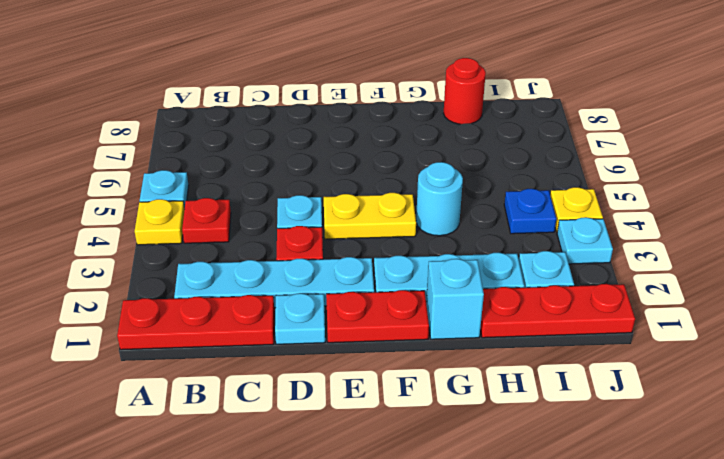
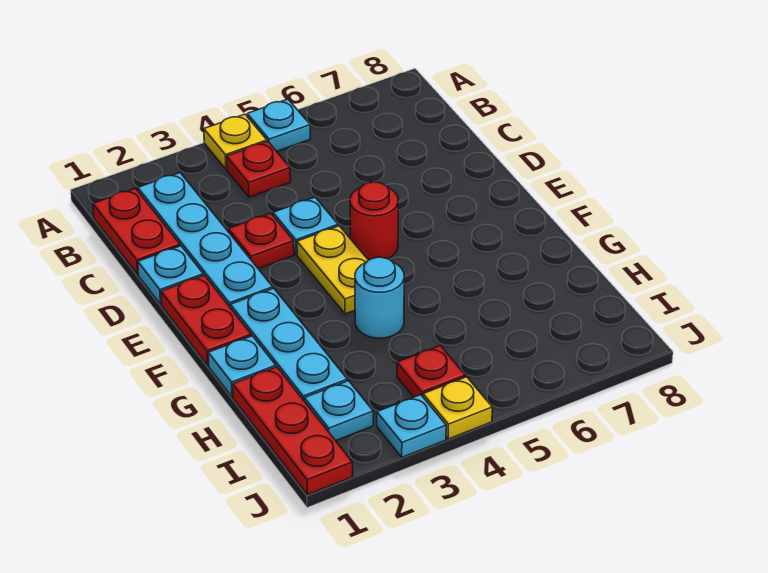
red plate A1:C1 level 1 -> red plate B1:C1 level 1
cyan brick G1 level 1 -> cyan plate G1 level 1
red round brick H8 level 1 -> red round brick E5 level 1
blue plate I4 level 1 -> red plate I4 level 1

